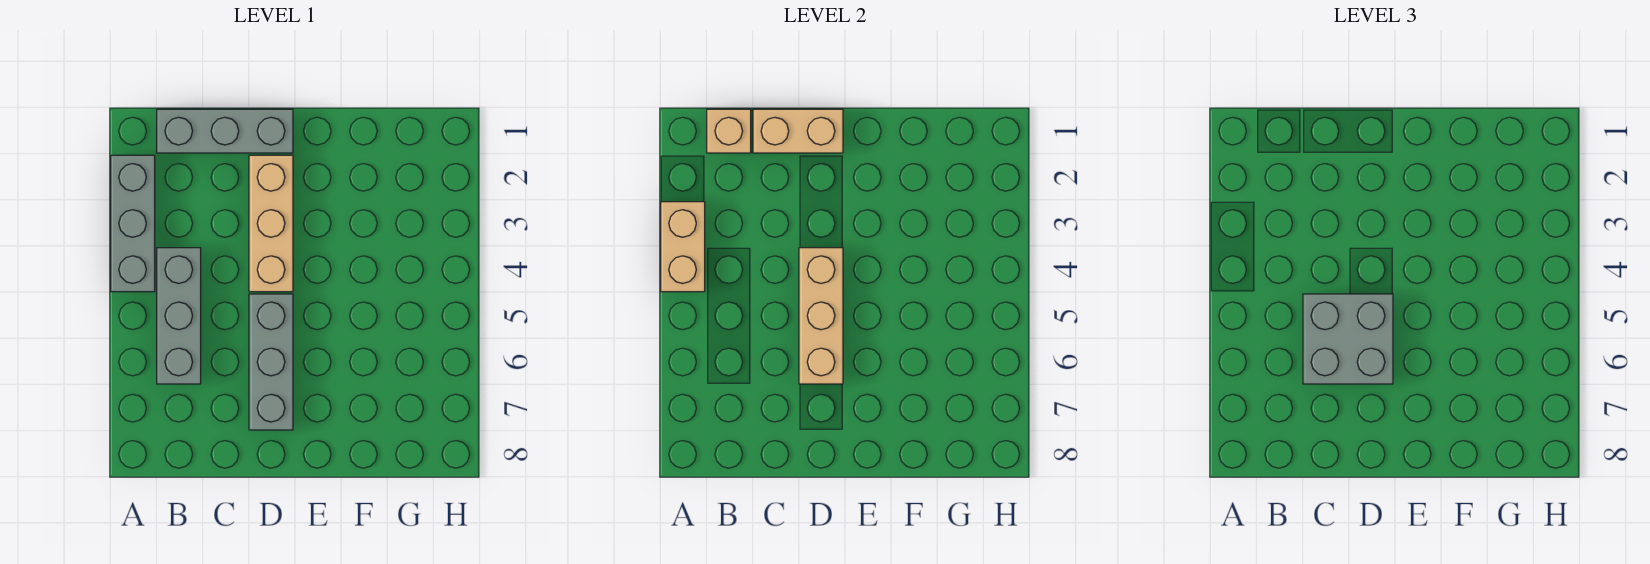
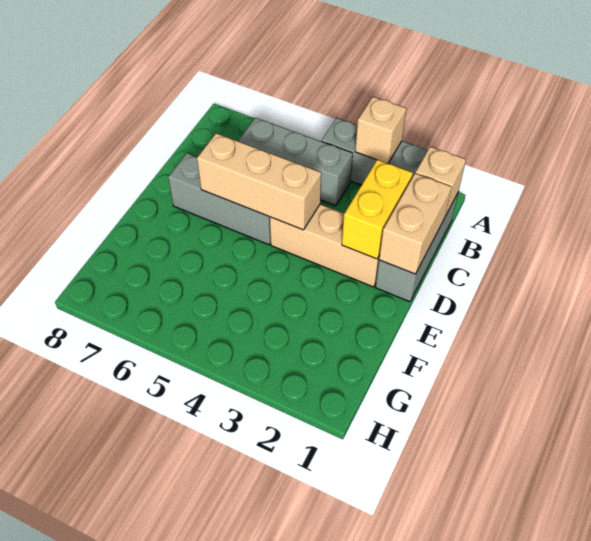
tan brick A3:A4 level 2 -> tan brick A3 level 2
none -> yellow brick C2:D2 level 2
grey brick C5:D6 level 3 -> none

